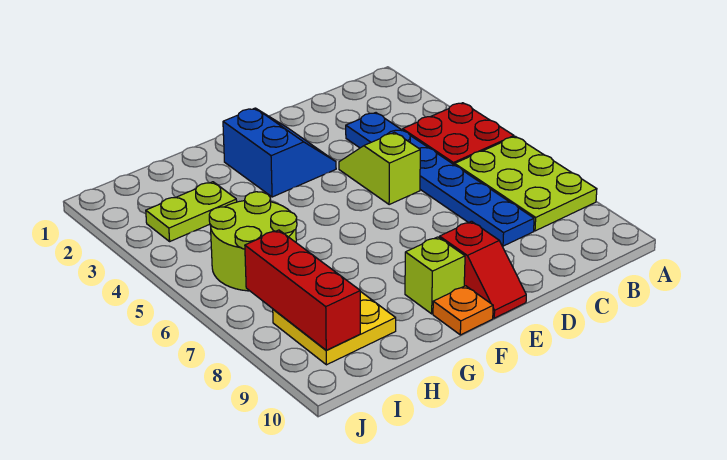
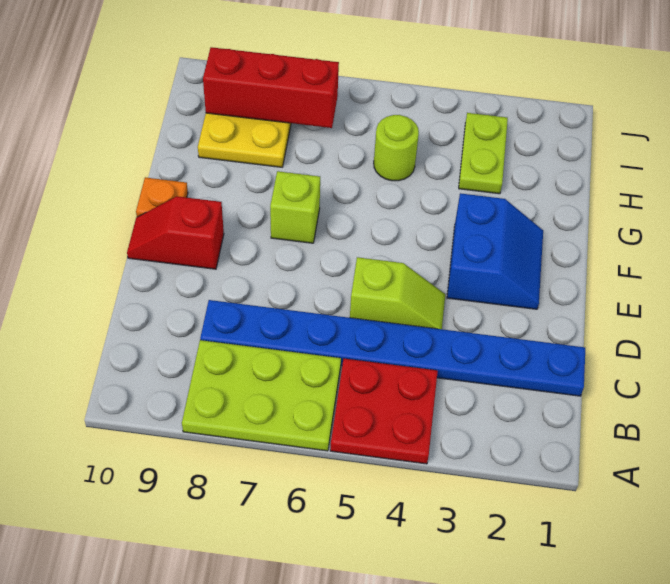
blue plate C3:C8 level 1 -> blue plate C1:C8 level 1
blue slope E2:F3 level 1 top F -> blue slope E2:F3 level 1 top 3
lime brick F9 level 1 -> lime brick F7 level 1
lime round brick H5:I6 level 1 -> lime round brick H5 level 1

